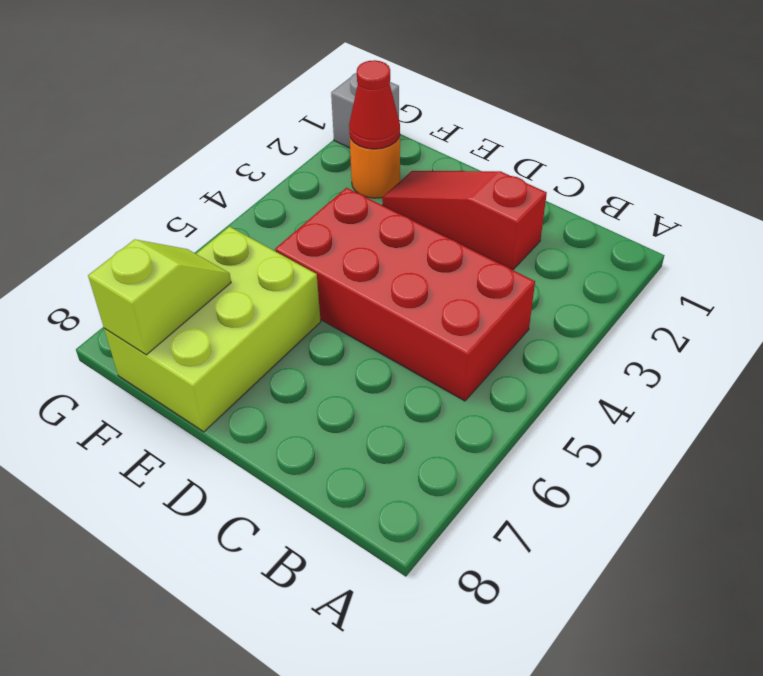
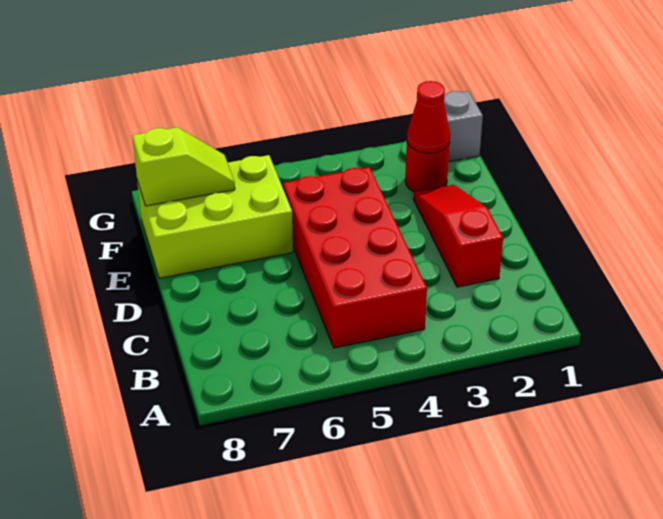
orange round brick F2 level 1 -> red round brick F2 level 1

